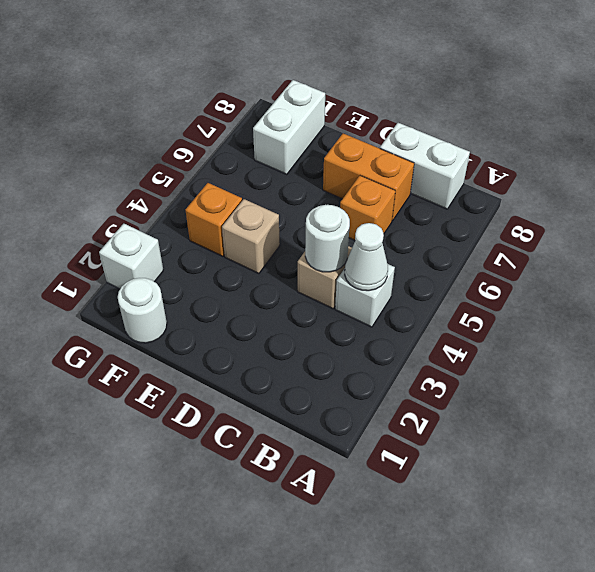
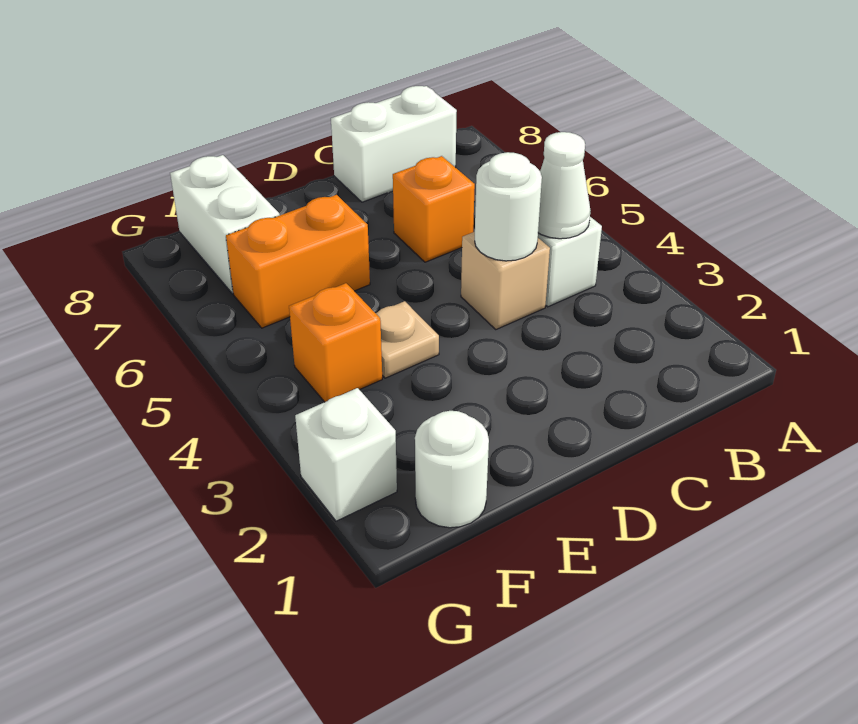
orange brick C7:D7 level 1 -> orange brick E6:F6 level 1
tan brick E4 level 1 -> tan plate E4 level 1

